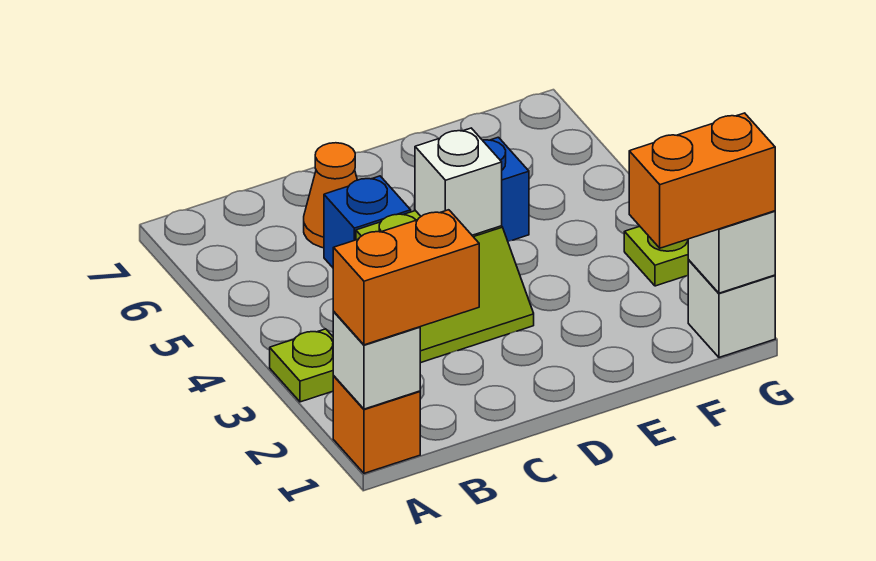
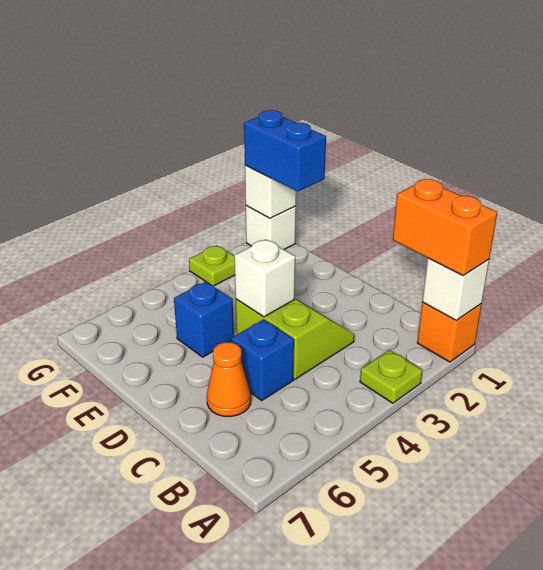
orange brick F1:G1 level 3 -> blue brick F1:G1 level 3

